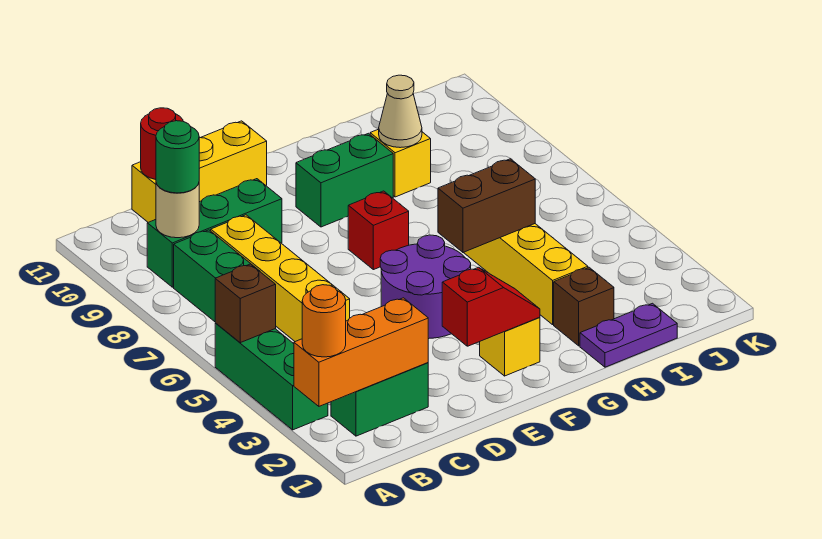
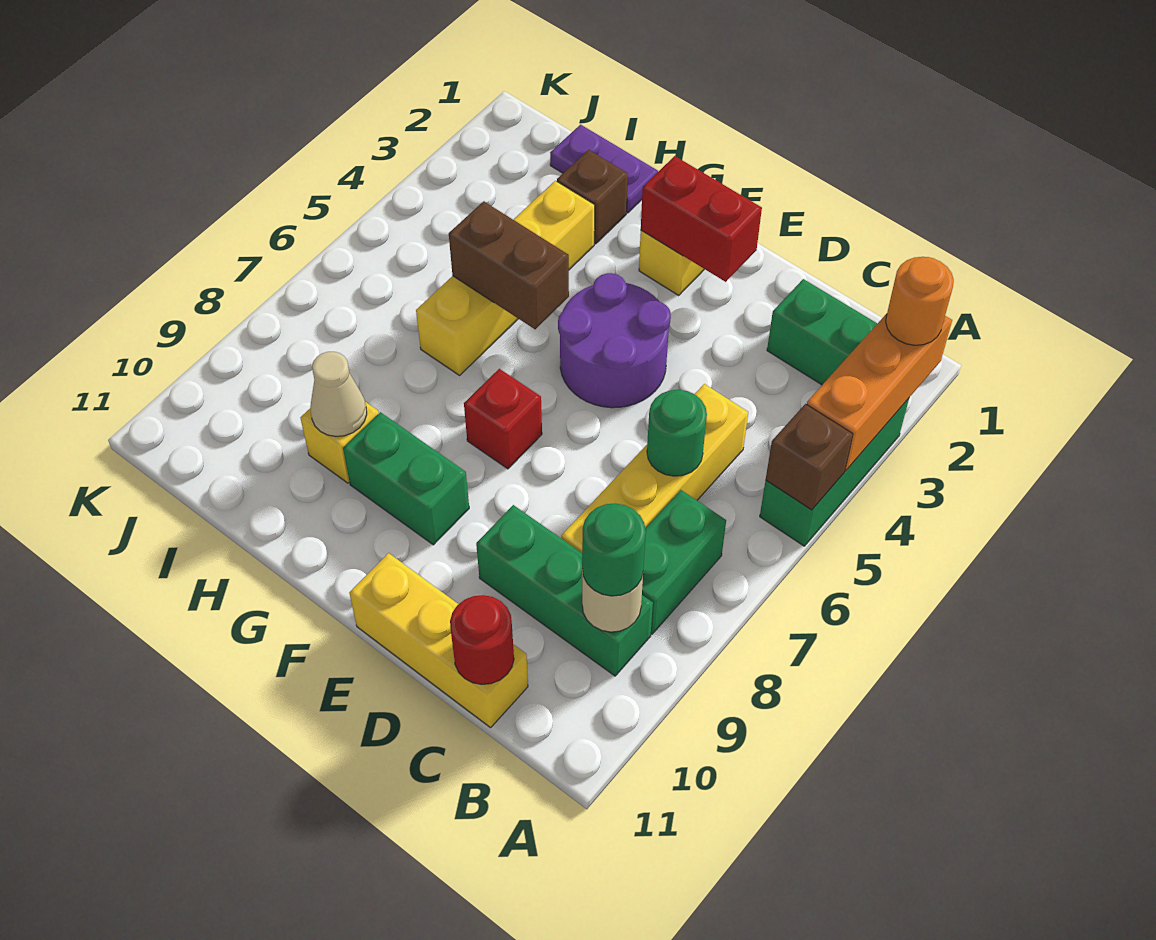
orange brick A2:C2 level 2 -> orange brick A2:A4 level 2
none -> green round brick C6 level 2
red slope E2:F2 level 2 top E -> red brick E2:F2 level 2

